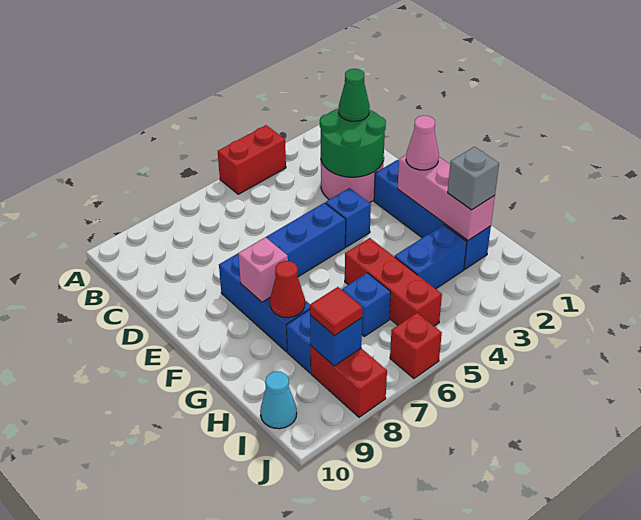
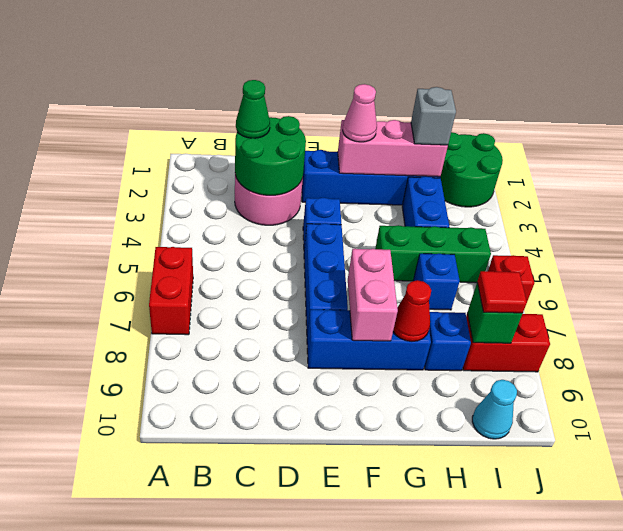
red brick A4:A5 level 1 -> red brick A6:A7 level 1
pink brick F8 level 2 -> pink brick F7:F8 level 2
red brick G5:I5 level 1 -> green brick G5:I5 level 1
none -> green round brick I1:J2 level 1
blue brick I8 level 2 -> green brick I8 level 2

